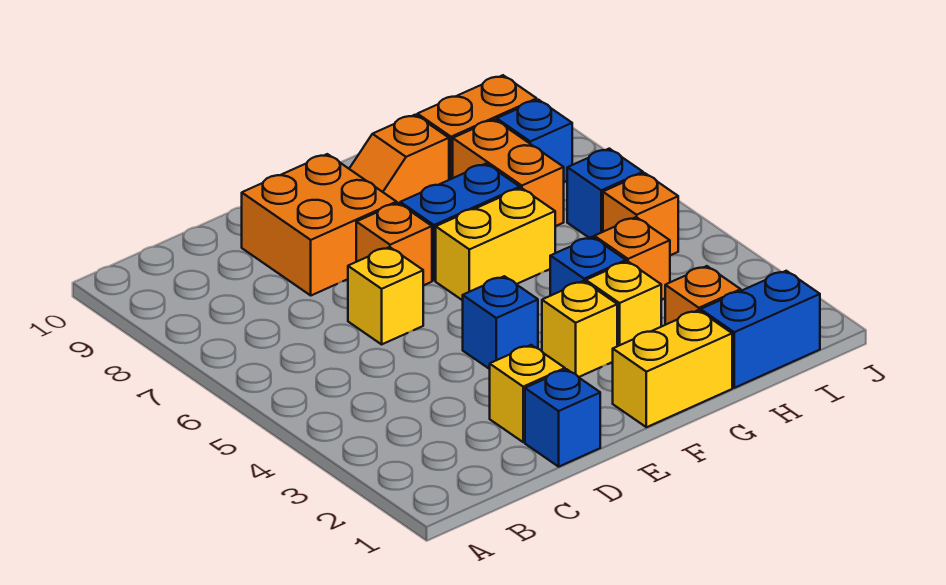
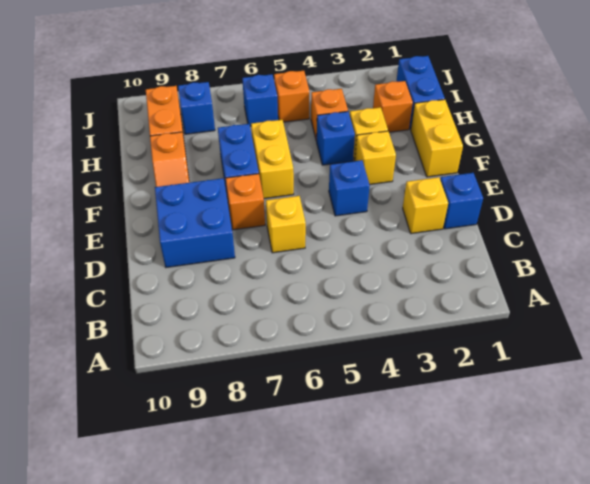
orange brick D8:E9 level 1 -> blue brick D8:E9 level 1
orange brick H7:H8 level 1 -> none

